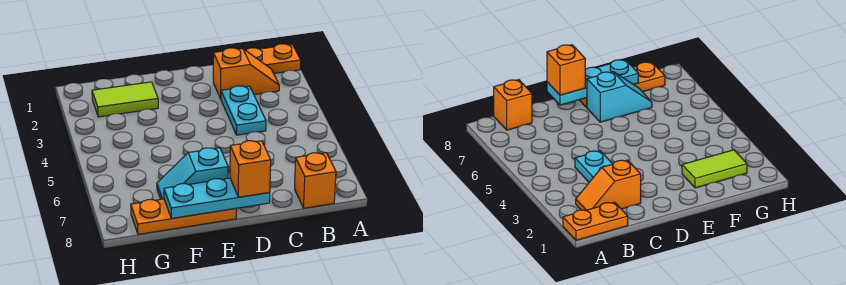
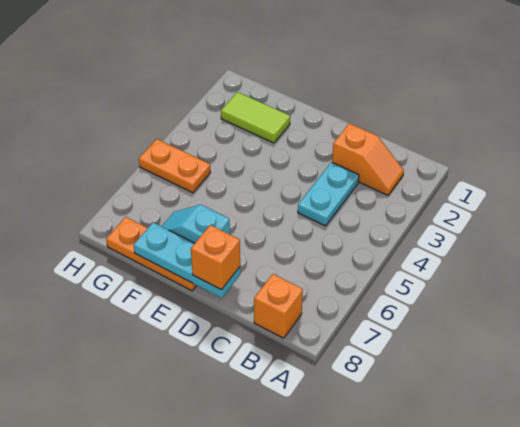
orange plate A1:B1 level 1 -> orange plate G5:H5 level 1

